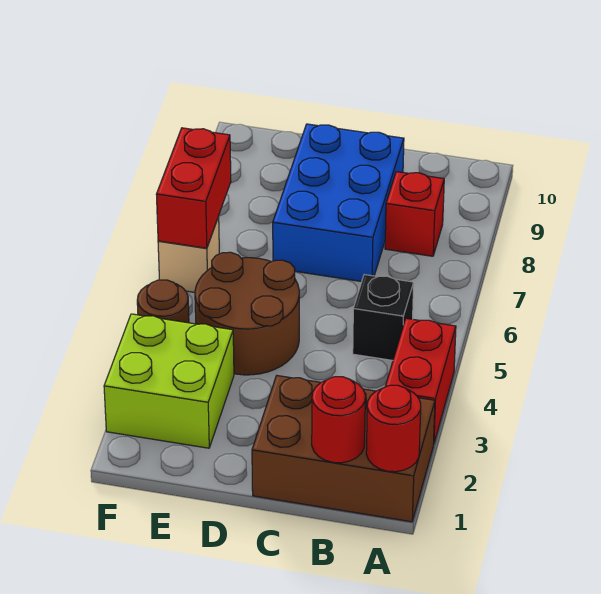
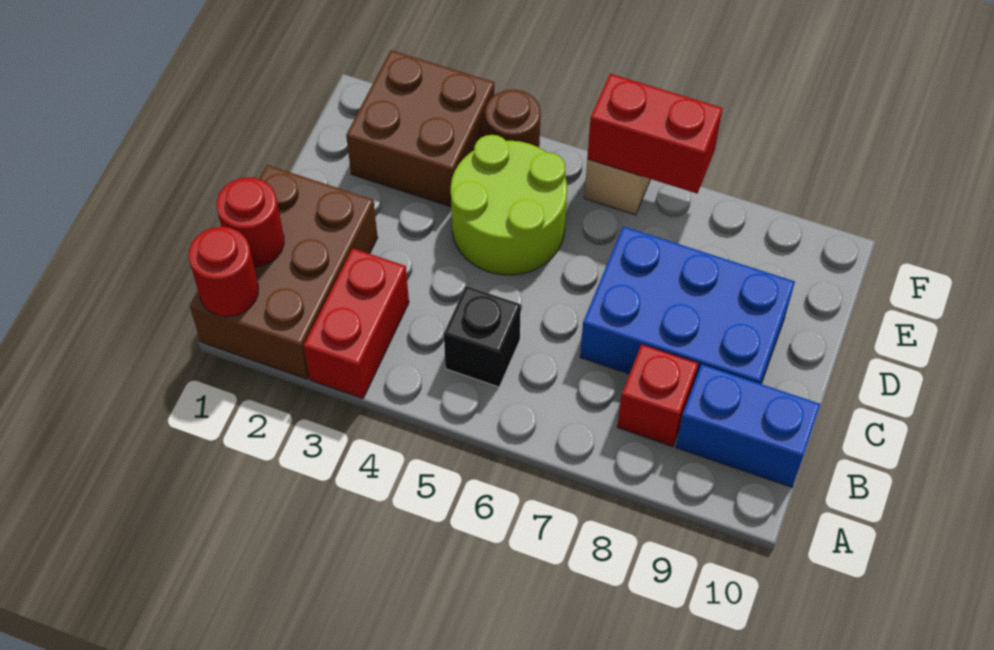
red brick A3:A4 level 1 -> red brick A3:B3 level 1
none -> blue brick B9:B10 level 1
brown round brick D4:E5 level 1 -> lime round brick D4:E5 level 1
lime brick E2:F3 level 1 -> brown brick E2:F3 level 1

